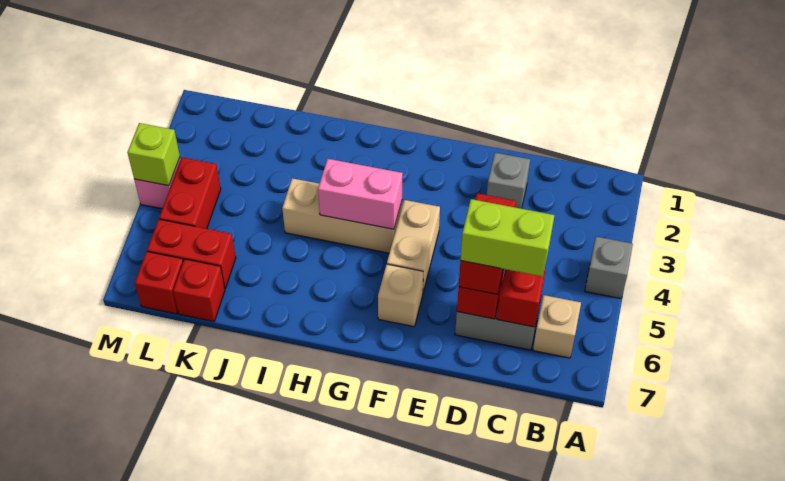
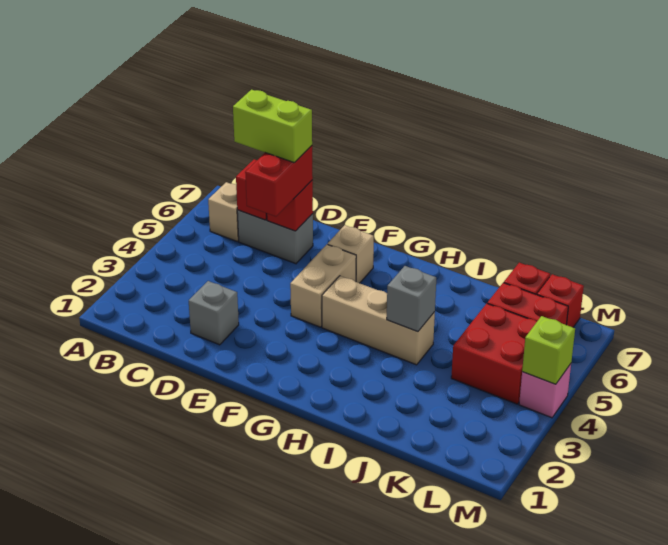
grey brick A4 level 1 -> grey brick I4 level 2
pink brick G4:H4 level 2 -> none
red brick L4:L5 level 1 -> red brick K4:L5 level 1

